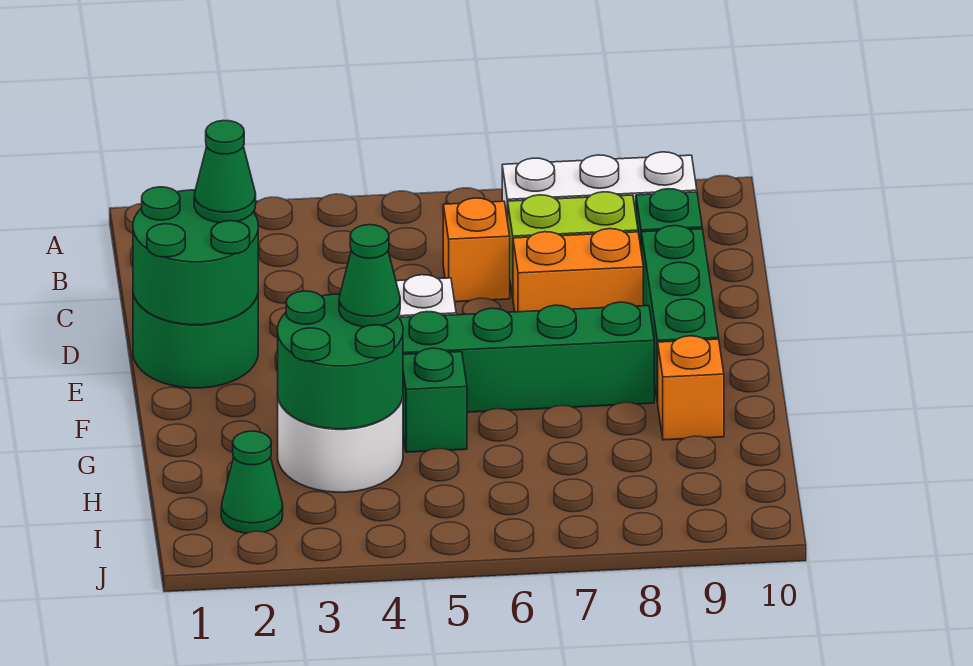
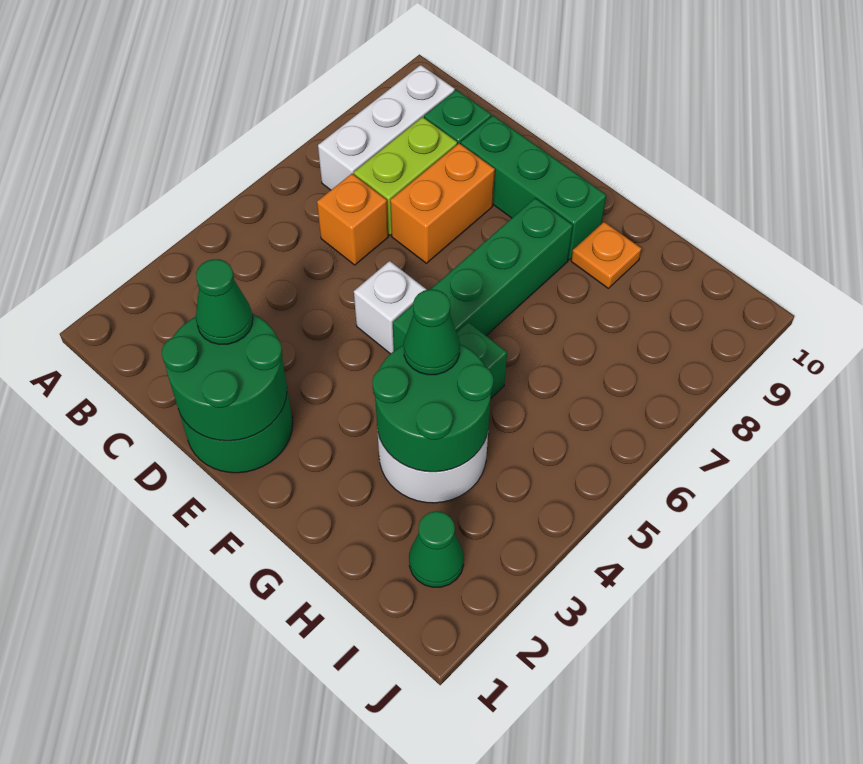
orange brick G9 level 1 -> orange plate G9 level 1

